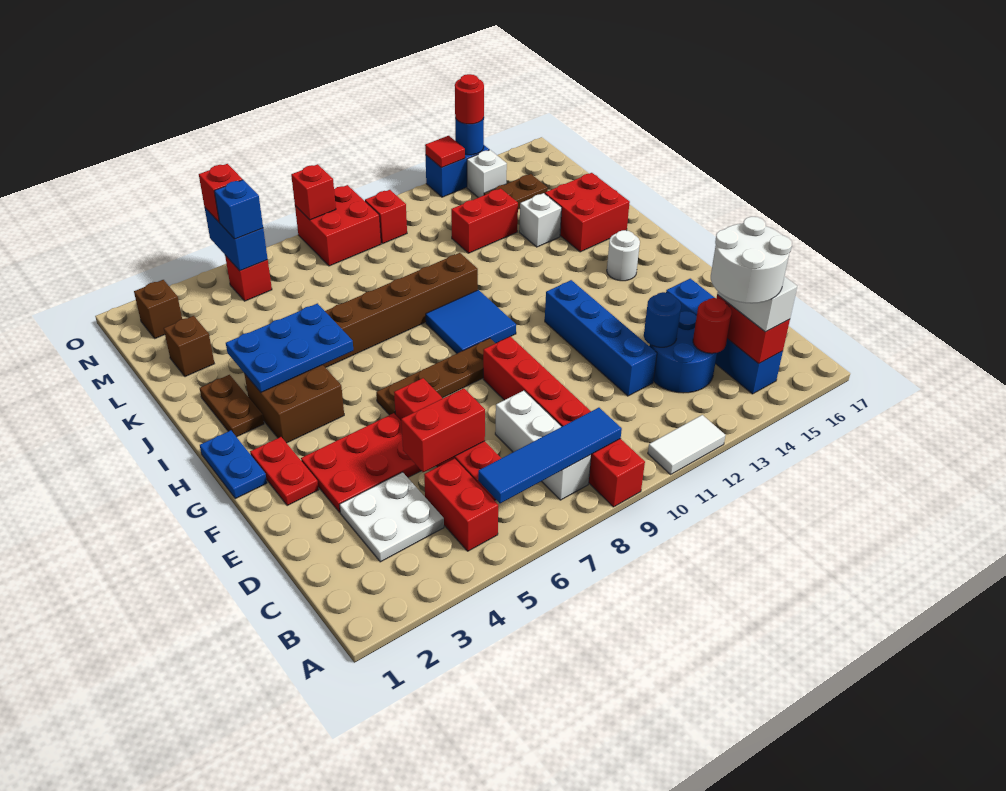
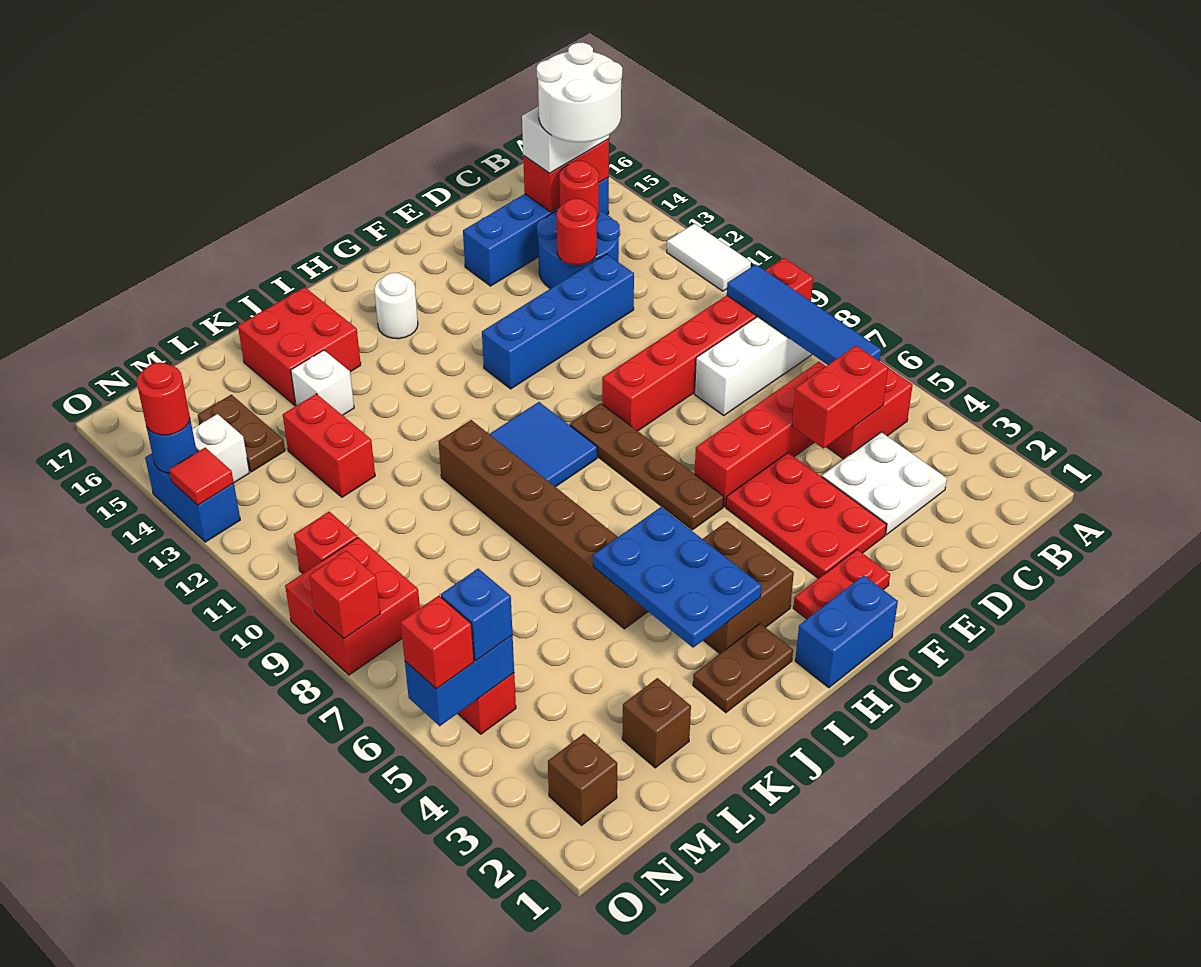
red brick D5:D6 level 2 -> red brick C5:D5 level 2
blue round brick D13 level 2 -> red round brick D13 level 2
blue plate G1:H1 level 1 -> blue brick G1:H1 level 1

